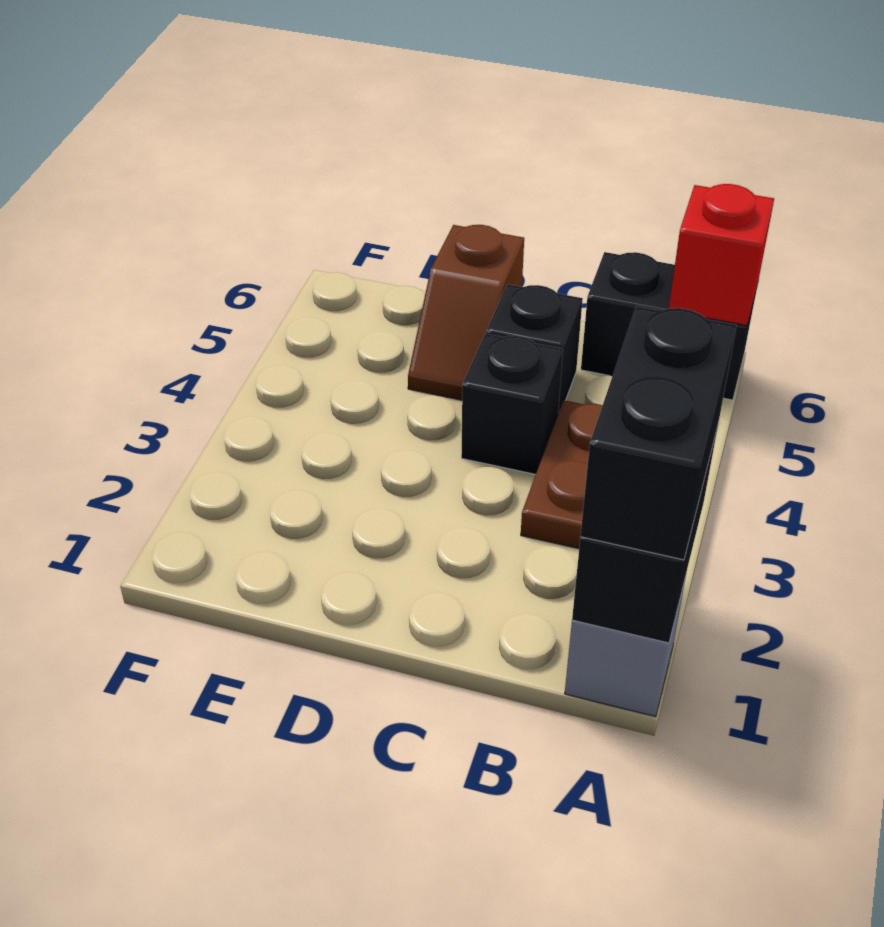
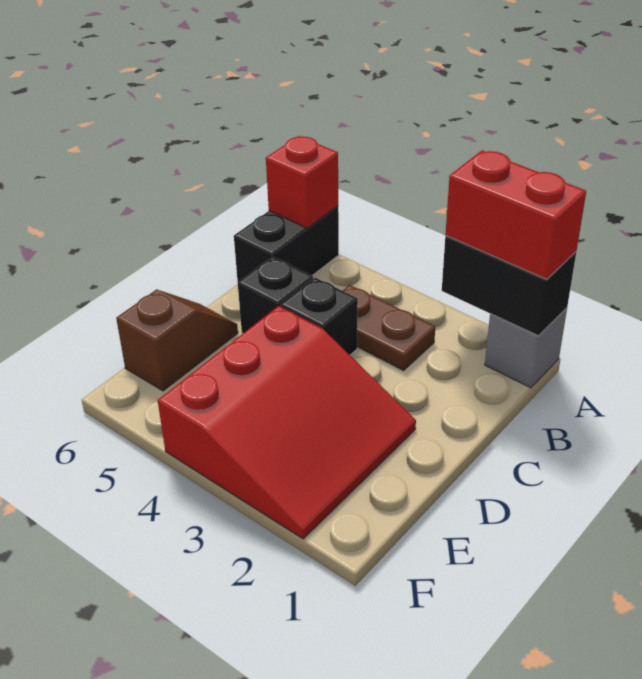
black brick A1:A2 level 3 -> red brick A1:A2 level 3
none -> red slope D2:F4 level 1 top 4
brown slope D5:D6 level 1 top 6 -> brown slope D6:E6 level 1 top E

